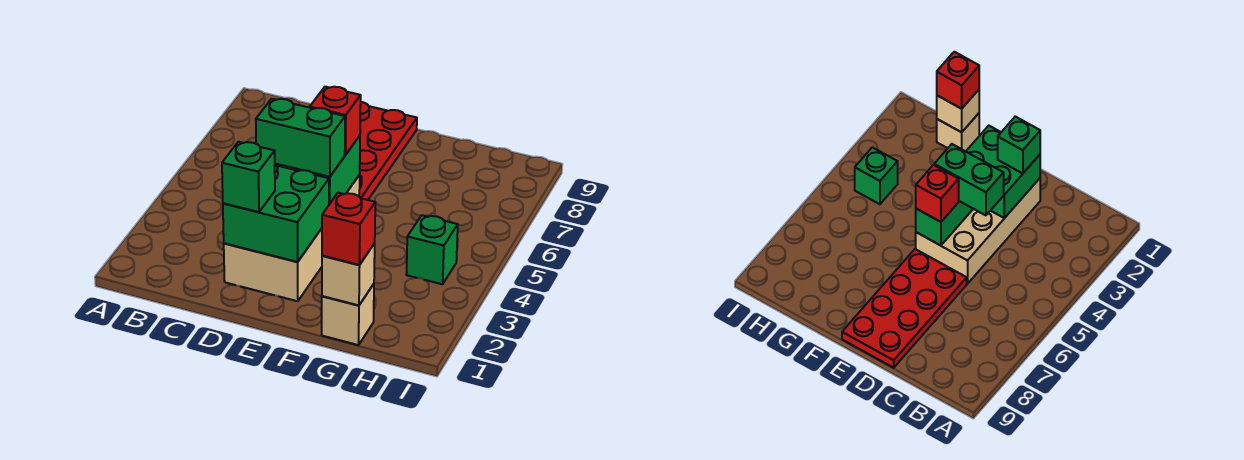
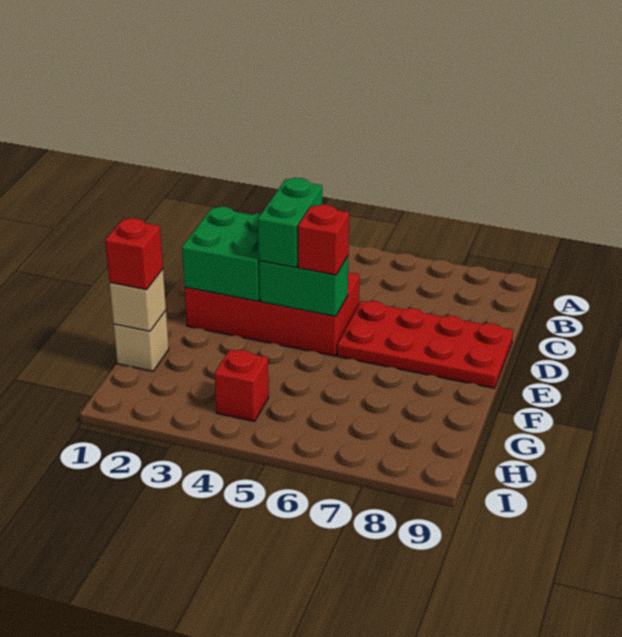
tan brick D2:E5 level 1 -> red brick D2:E5 level 1
green brick D2 level 3 -> none
green brick H4 level 1 -> red brick H4 level 1

